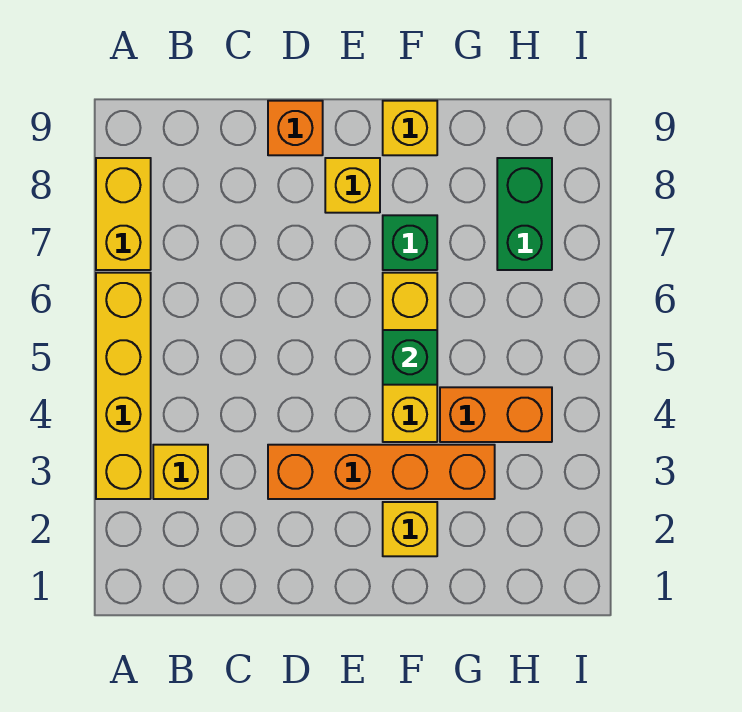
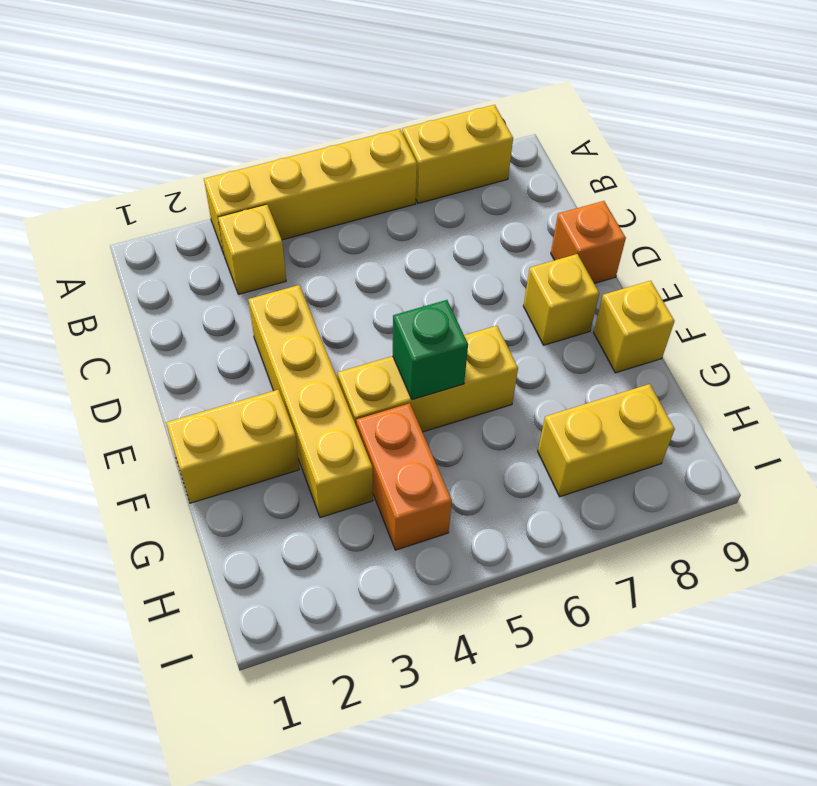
orange brick D3:G3 level 1 -> yellow brick D3:G3 level 1
yellow brick F2 level 1 -> yellow brick F1:F2 level 1
green brick F7 level 1 -> none
green brick H7:H8 level 1 -> yellow brick H7:H8 level 1

